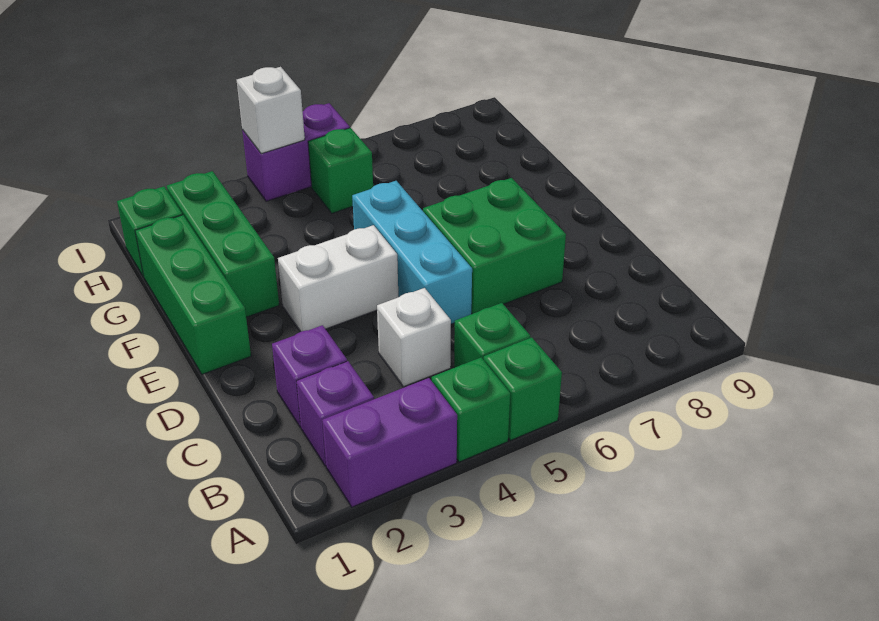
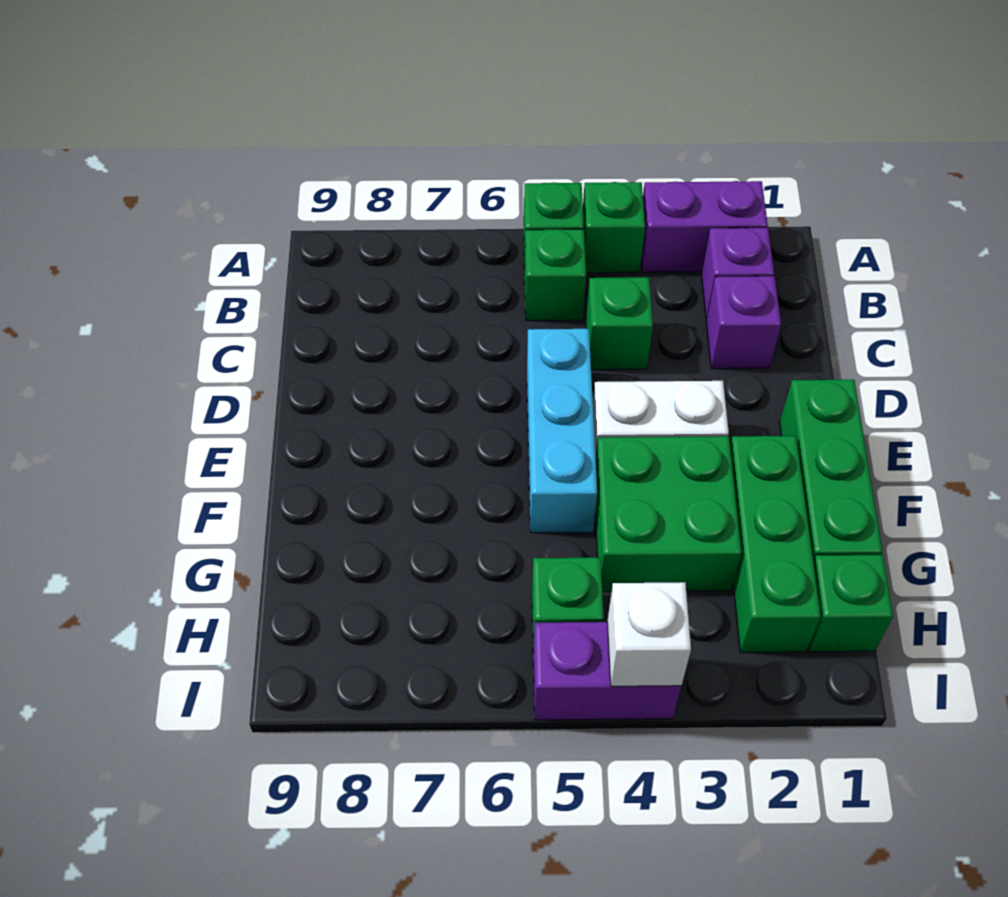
white brick C4 level 1 -> green brick C4 level 1
green brick D6:E7 level 1 -> green brick F3:G4 level 1

